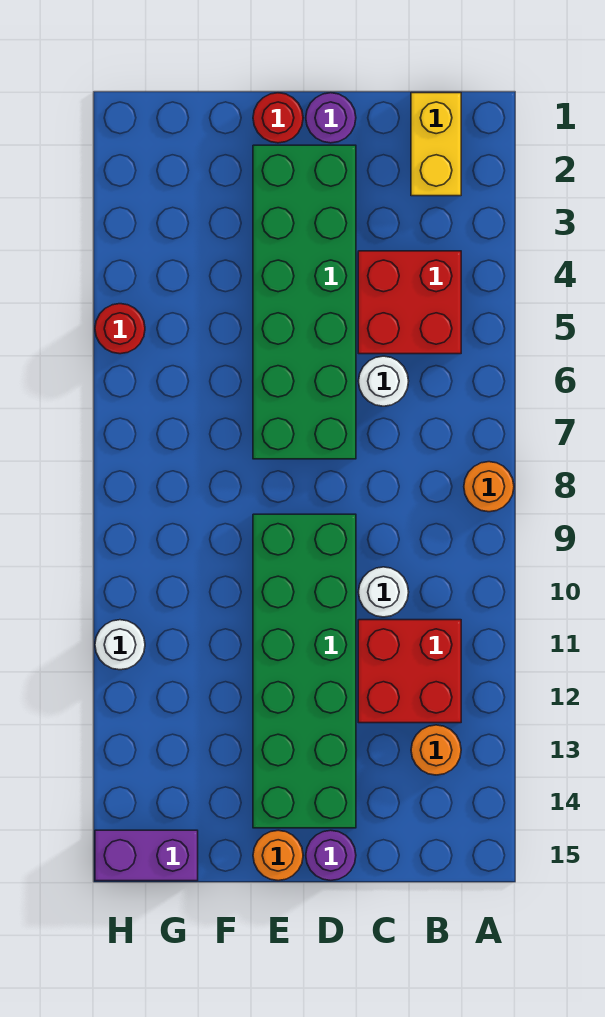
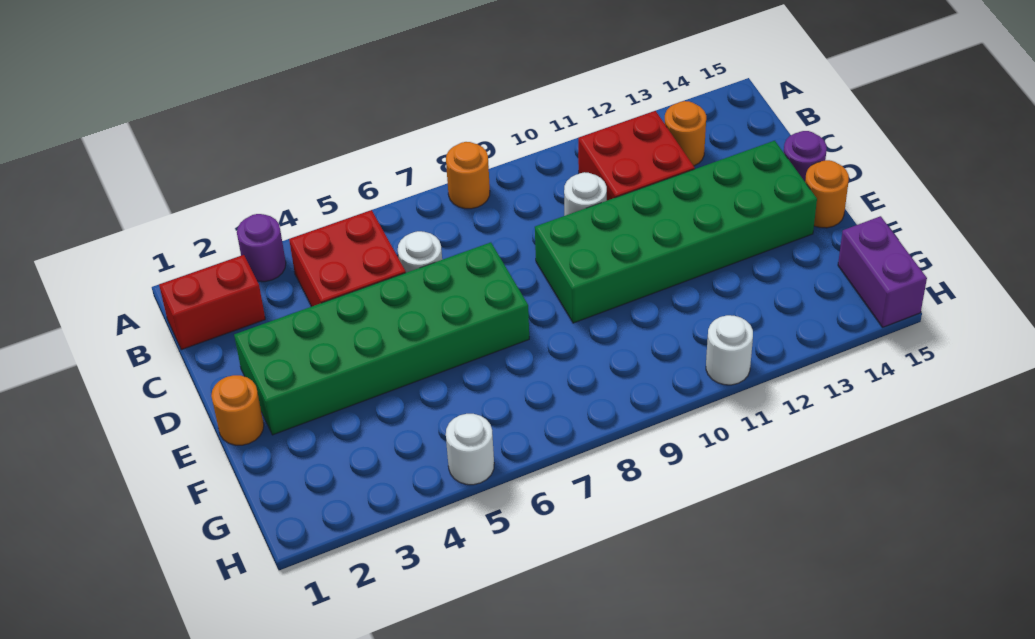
yellow brick B1:B2 level 1 -> red brick B1:B2 level 1
purple round brick D1 level 1 -> purple round brick A3 level 1
red round brick E1 level 1 -> orange round brick E1 level 1
red round brick H5 level 1 -> white round brick H5 level 1

